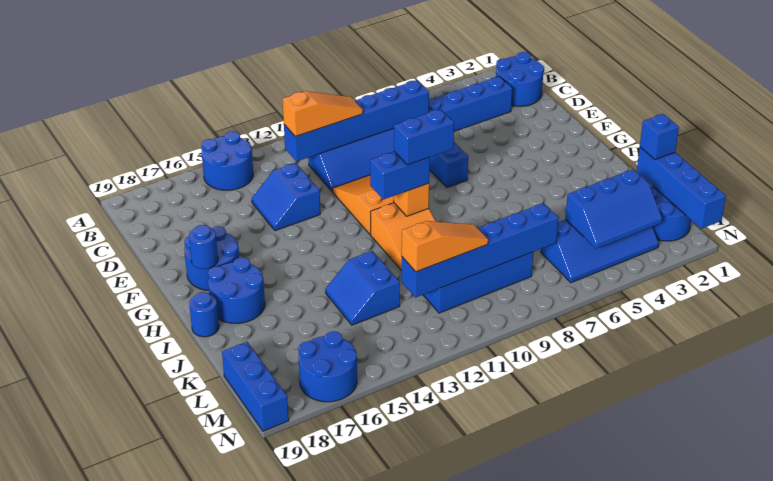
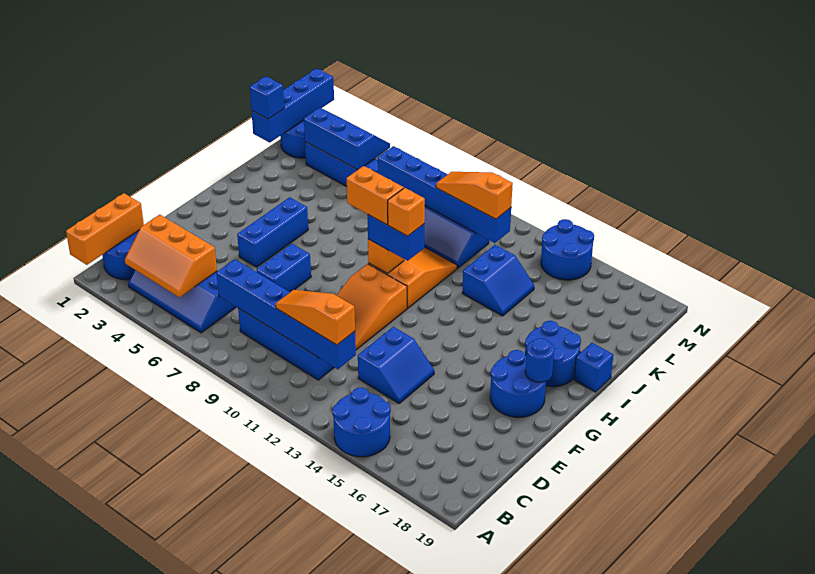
none -> orange brick A1:C1 level 2
none -> orange slope B3:C5 level 2 top C
blue brick H9:H10 level 4 -> orange brick H9:H10 level 4
none -> orange brick H11 level 4
blue round brick I19 level 1 -> blue brick I19 level 1
blue brick L19:N19 level 1 -> blue brick F5:H5 level 1
blue round brick M16:N17 level 1 -> blue round brick M14:N15 level 1

